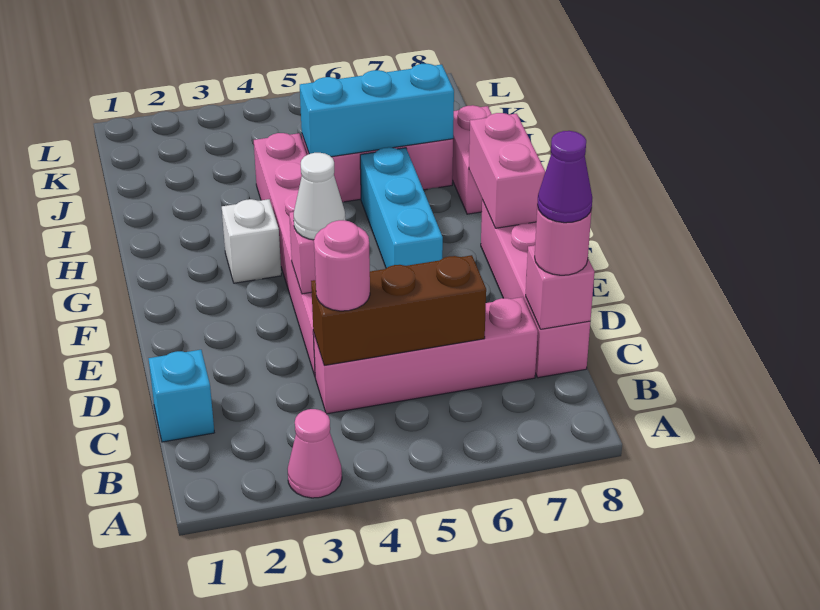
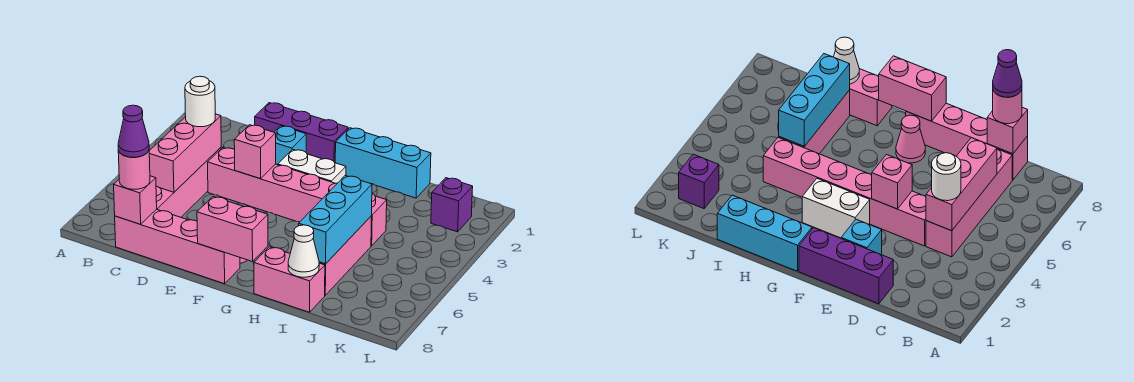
pink cone A3 level 1 -> pink cone F7 level 1
cyan brick C1 level 1 -> cyan brick E2 level 1
brown brick C4:C6 level 2 -> pink brick C4:C6 level 2
pink round brick C4 level 3 -> white round brick C4 level 3
none -> purple brick D1:F1 level 1
white cone E4 level 3 -> white cone I8 level 2
cyan brick F6:H6 level 1 -> cyan brick G1:I1 level 1
white brick G3 level 1 -> white brick F3:G3 level 1
none -> purple brick K2 level 1

